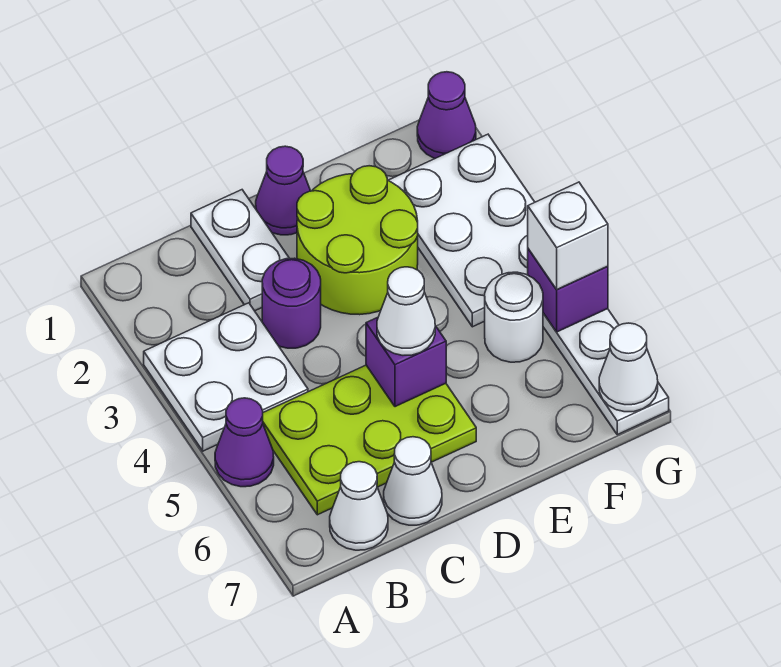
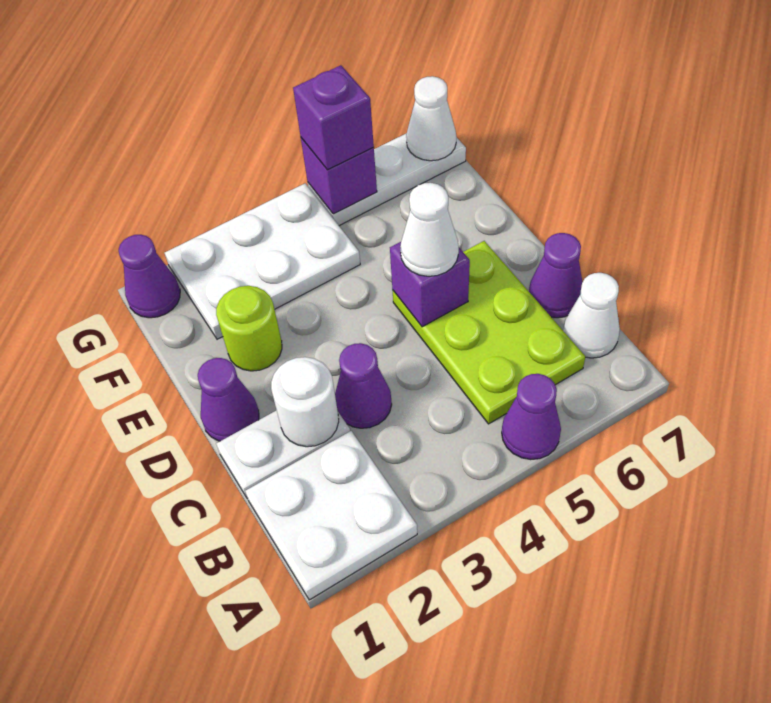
white plate A3:B4 level 1 -> white plate A1:B2 level 1
purple round brick C3 level 1 -> purple cone C3 level 1
white cone C7 level 1 -> purple cone C7 level 1
lime round brick D2:E3 level 1 -> lime round brick E2 level 1
white round brick F5 level 1 -> white round brick C2 level 2
white brick G5 level 3 -> purple brick G5 level 3

